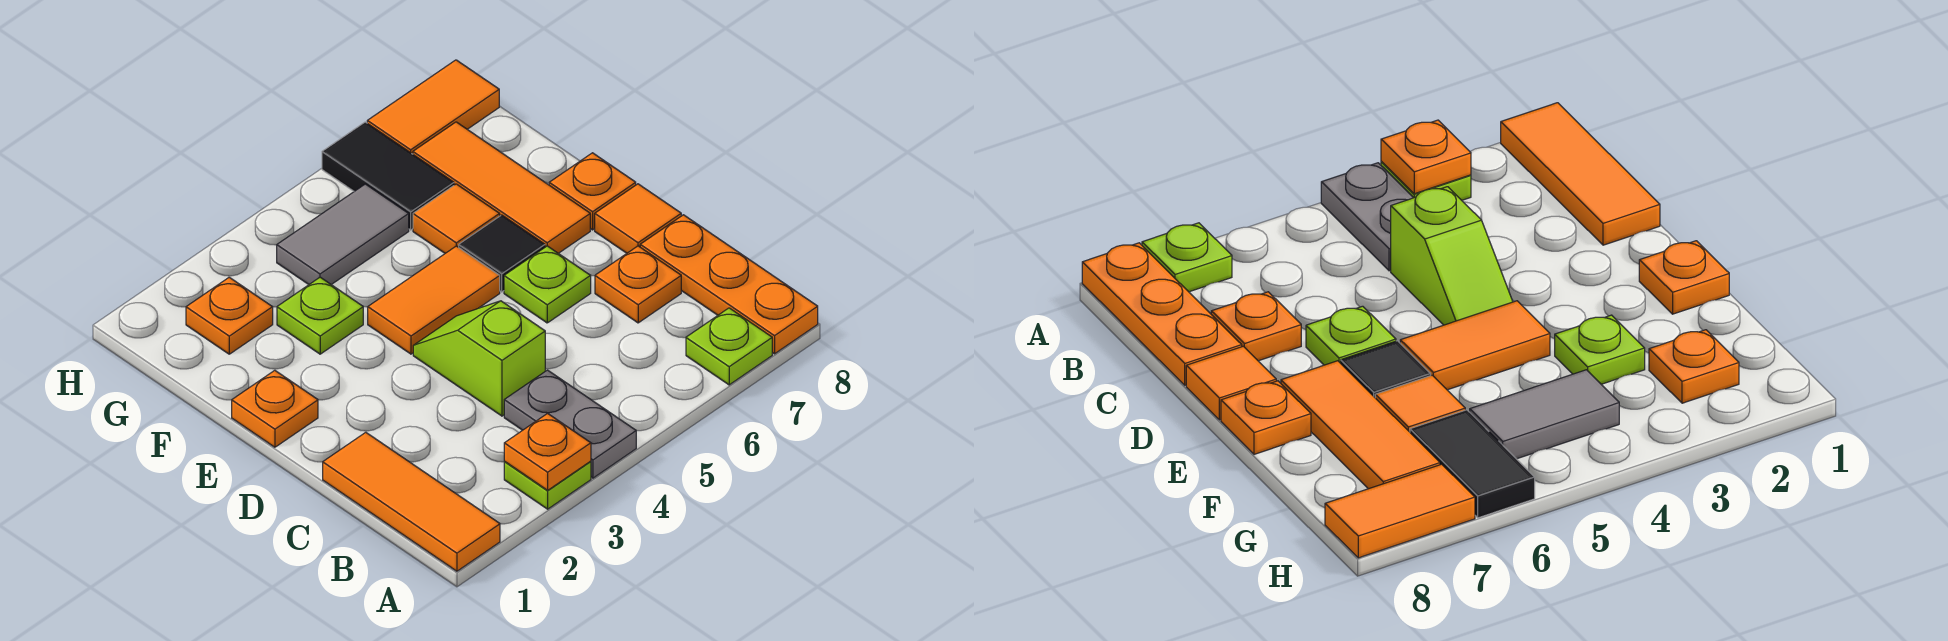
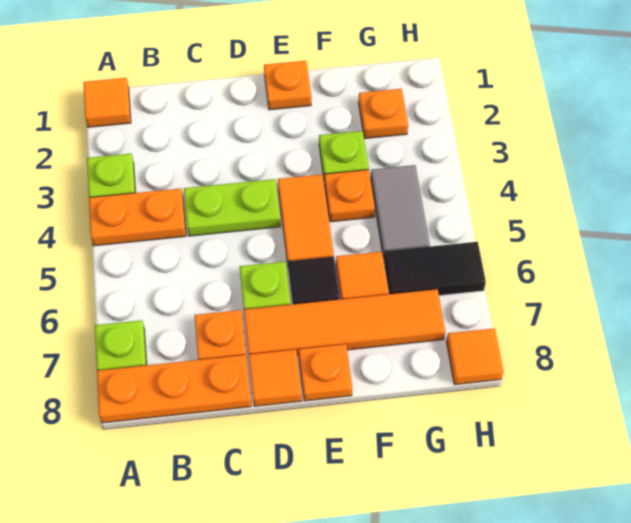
orange tile A1:C1 level 1 -> orange tile A1 level 1
orange plate A3 level 2 -> orange plate F4 level 1
grey plate A4:B4 level 1 -> orange plate A4:B4 level 1
lime slope C4:D4 level 1 top C -> lime plate C4:D4 level 1
orange tile E7:G7 level 1 -> orange tile D7:G7 level 1
orange tile H7:H8 level 1 -> orange tile H8 level 1

